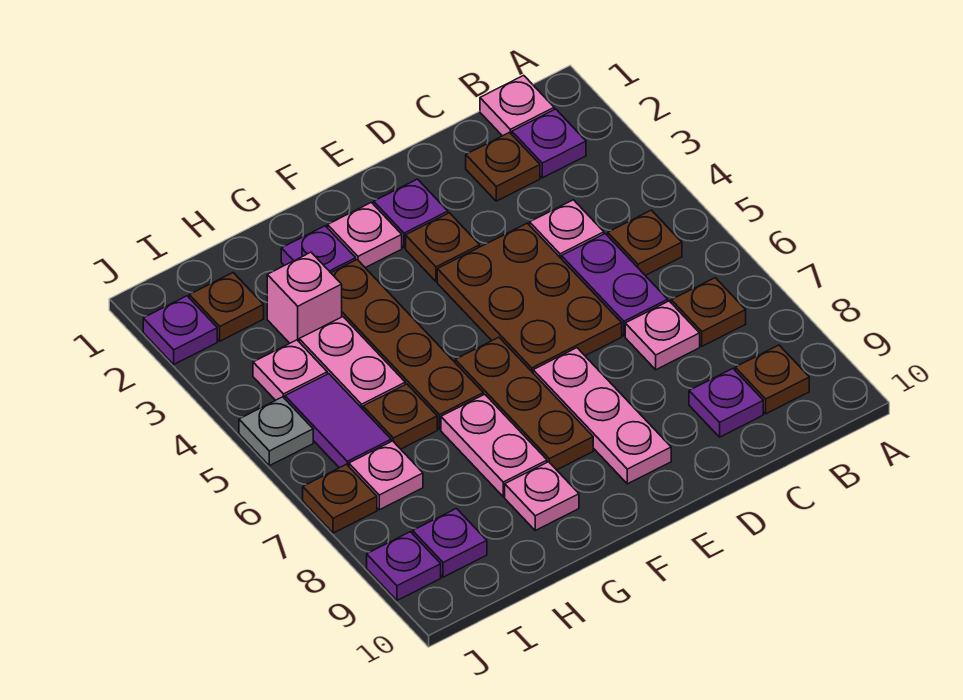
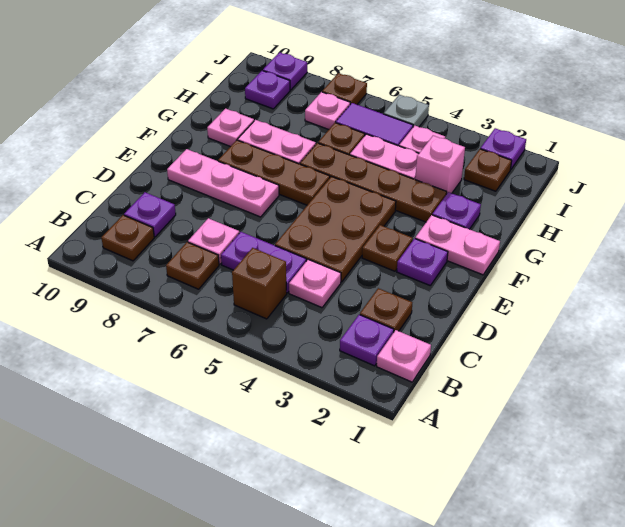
brown plate B5 level 1 -> brown brick B5 level 1
brown plate D4:E6 level 1 -> brown plate D4:F5 level 1
pink plate F2 level 1 -> pink plate F1:F2 level 1

